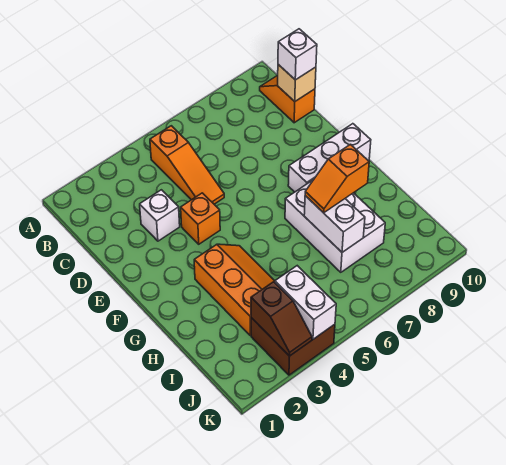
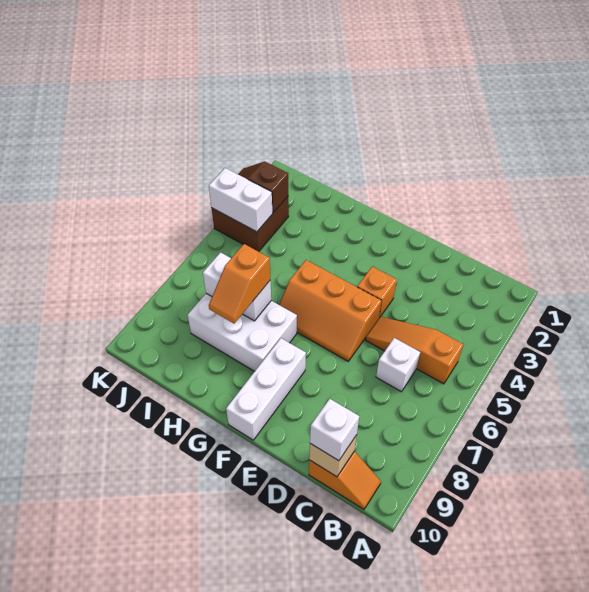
white brick D3 level 1 -> white brick C6 level 1
orange slope G3:I4 level 1 top 3 -> orange slope E5:G6 level 1 top 5
orange slope H7:H8 level 3 top 8 -> orange slope H7:H8 level 3 top 7

